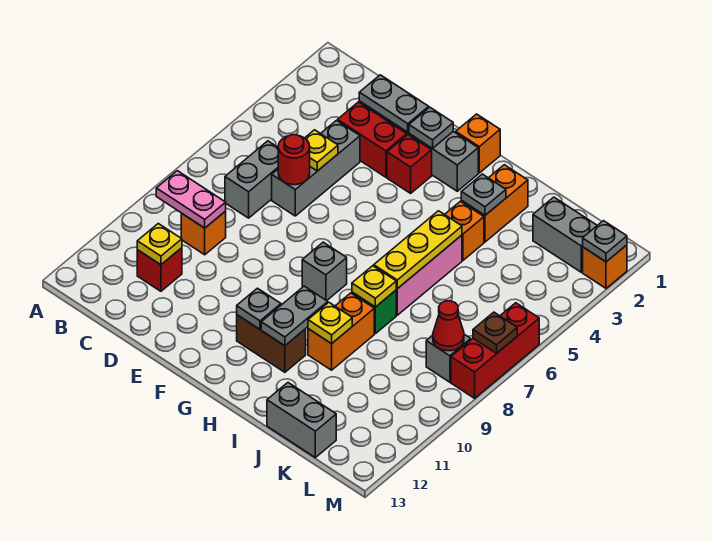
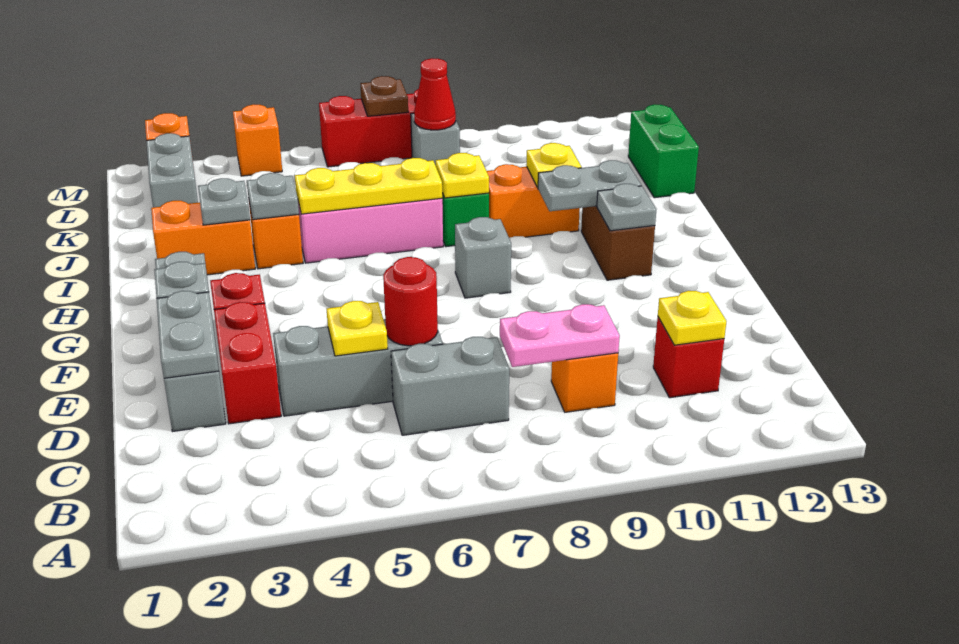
pink plate B9:C9 level 2 -> pink plate C8:C9 level 2
orange brick G1 level 1 -> orange brick M4 level 1
grey brick J13:K13 level 1 -> green brick J13:K13 level 1
grey plate M2 level 2 -> grey plate I4 level 2

